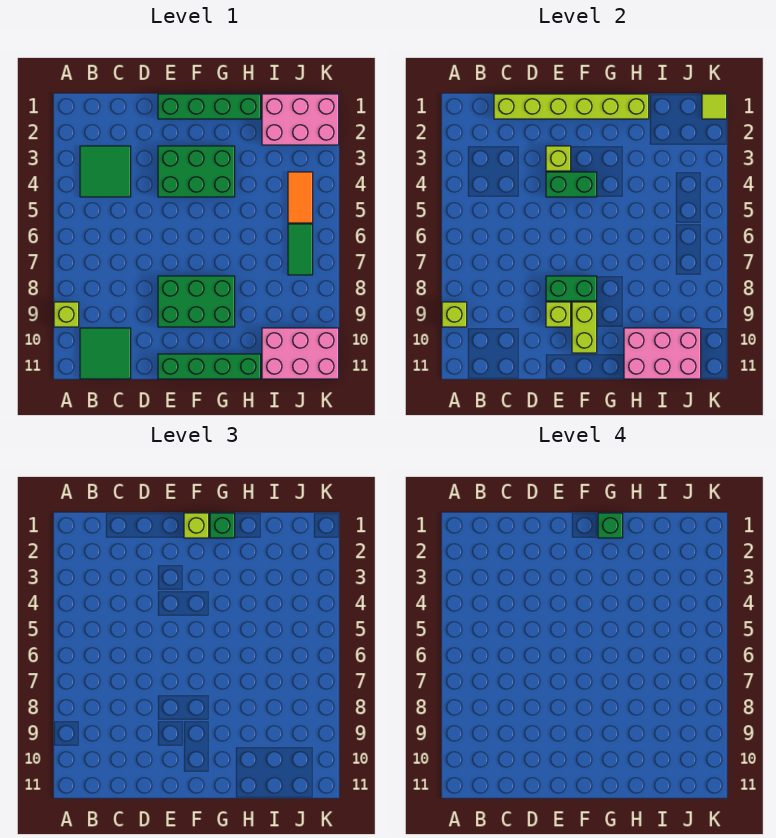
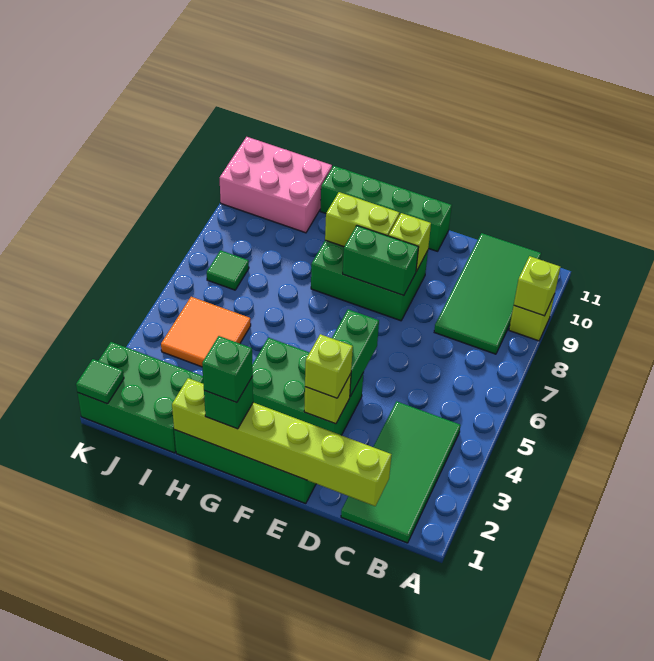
green tile B3:C4 level 1 -> green tile B1:C4 level 1
green tile B10:C11 level 1 -> green tile B8:C11 level 1
green brick E4:F4 level 2 -> green brick E4:E5 level 2
lime brick F1 level 3 -> lime brick E3 level 3
lime brick F9:F10 level 2 -> lime brick F9:G9 level 2
pink brick H10:J11 level 2 -> none
pink brick I1:K2 level 1 -> green brick I1:K2 level 1
orange tile J4:J5 level 1 -> orange tile I4:J5 level 1
green tile J6:J7 level 1 -> green tile J7 level 1
lime tile K1 level 2 -> green tile K1 level 2

